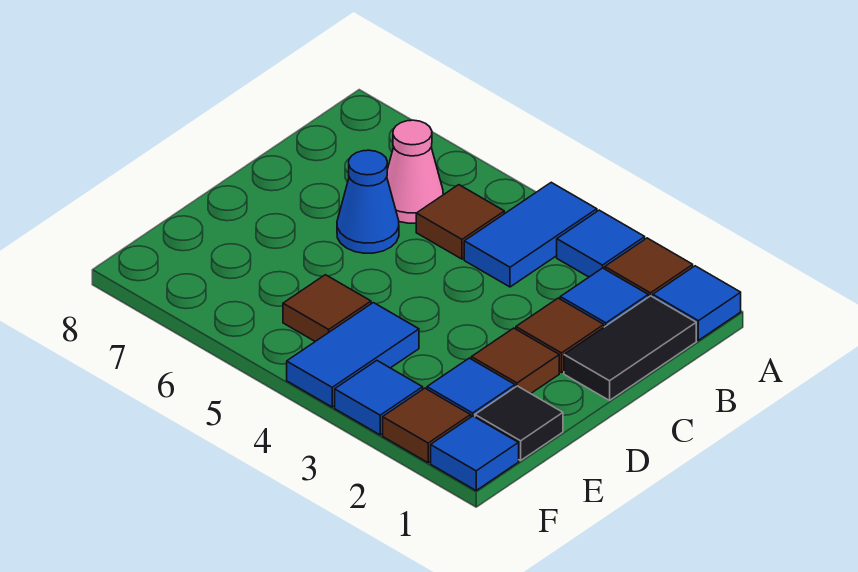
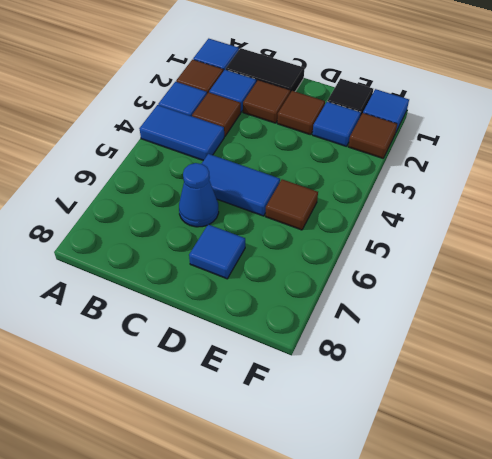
brown tile B5 level 1 -> brown tile B3 level 1
pink cone B6 level 1 -> none
blue tile E4:F4 level 1 -> blue tile C5:D5 level 1
blue tile F3 level 1 -> blue tile D7 level 1

